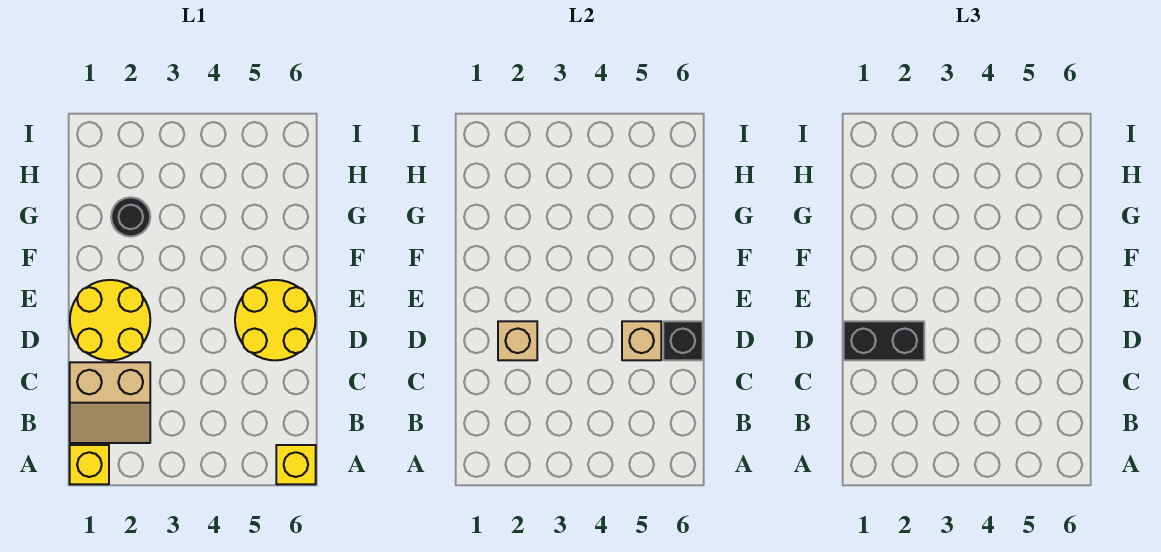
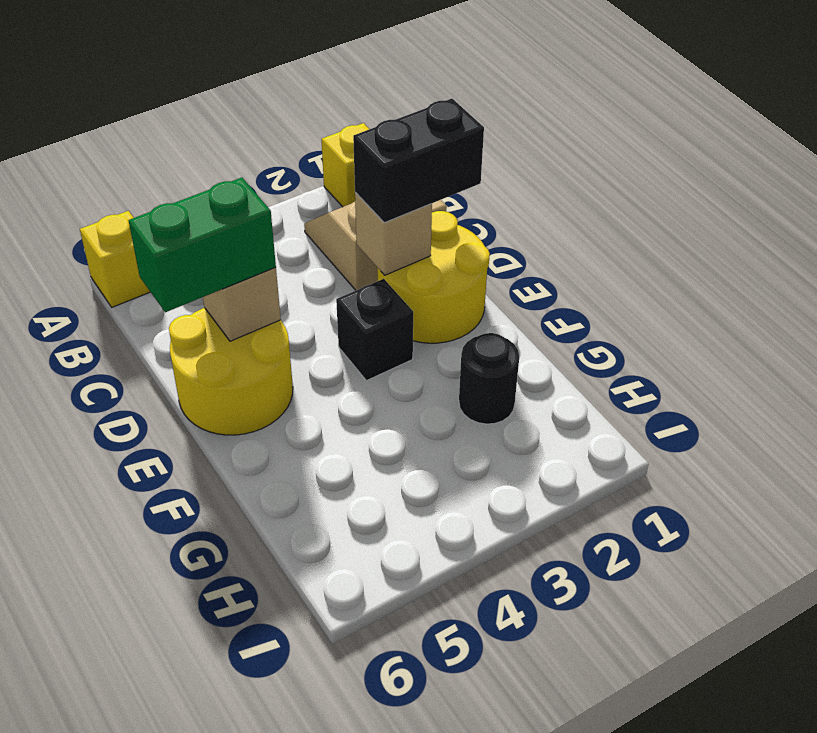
none -> green brick D5:D6 level 3
black brick D6 level 2 -> black brick E3 level 1

